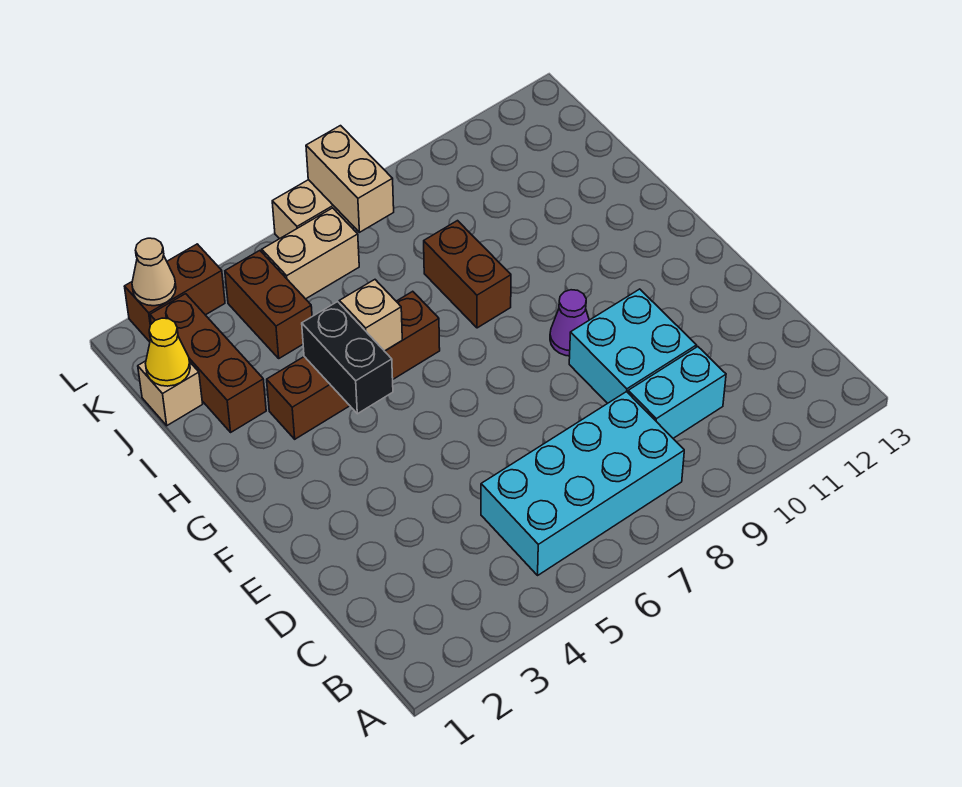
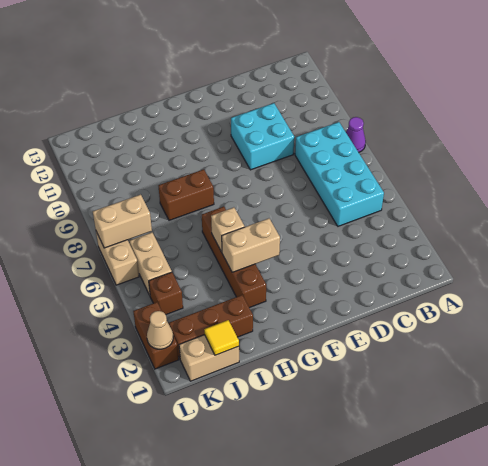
cyan brick C9:C10 level 1 -> none
purple cone F9 level 1 -> purple cone A8 level 1
black brick G4:H4 level 2 -> tan brick G4:H4 level 2
tan brick J1 level 1 -> tan brick J1:K1 level 1
yellow cone J1 level 2 -> yellow tile J1 level 2
brown brick J4:K4 level 1 -> brown brick K4 level 1

